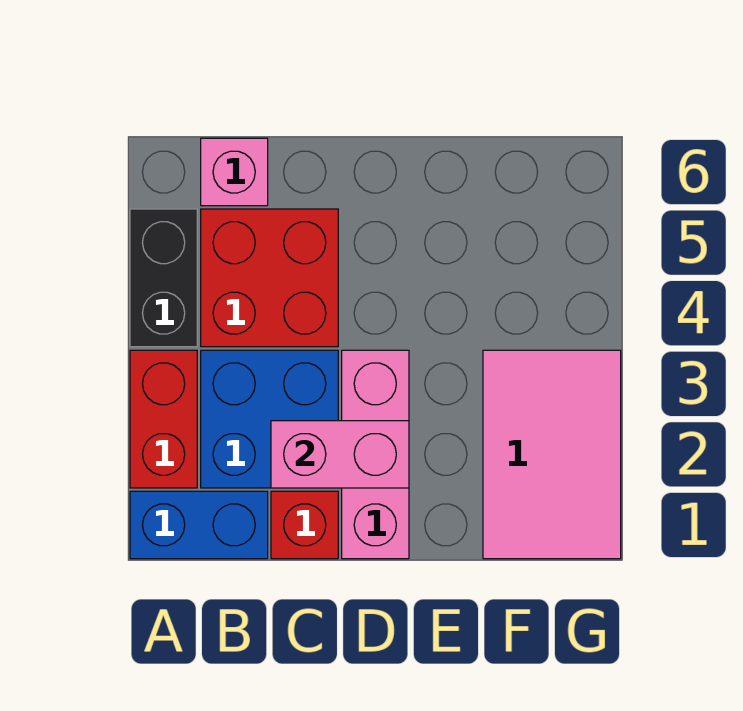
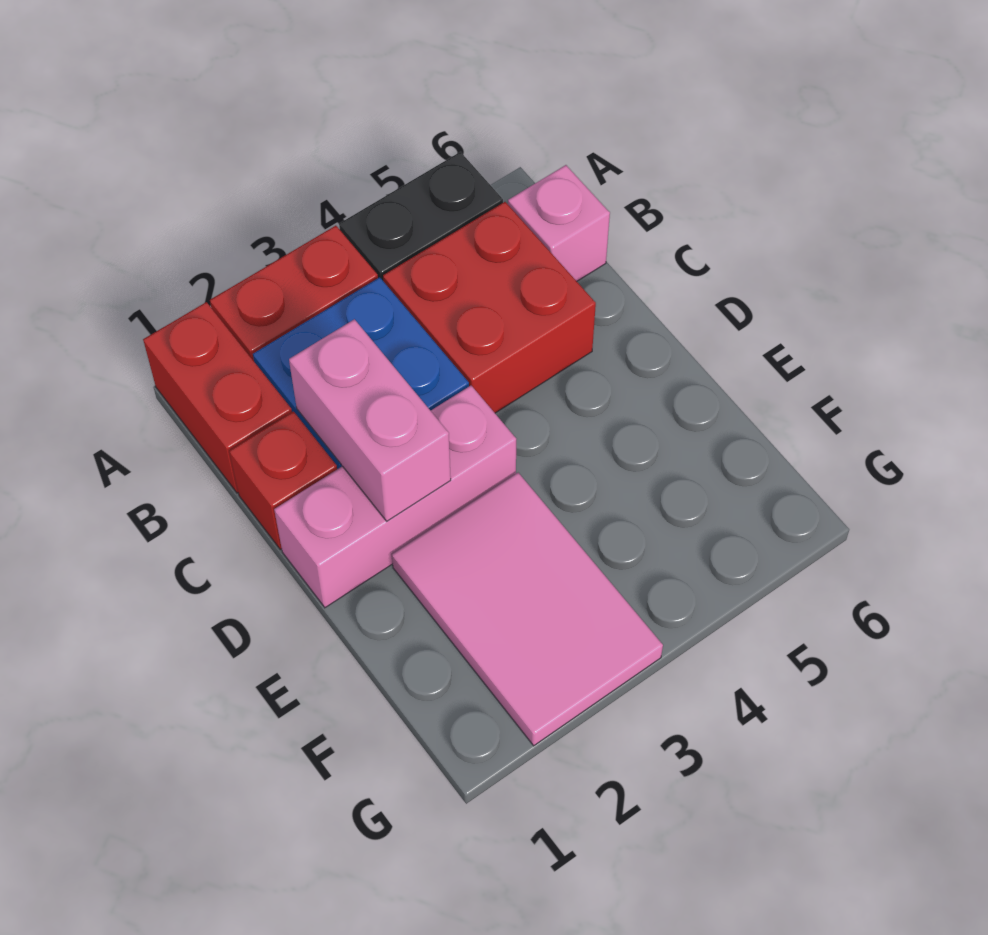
blue brick A1:B1 level 1 -> red brick A1:B1 level 1
pink tile F1:G3 level 1 -> pink tile E2:G3 level 1

